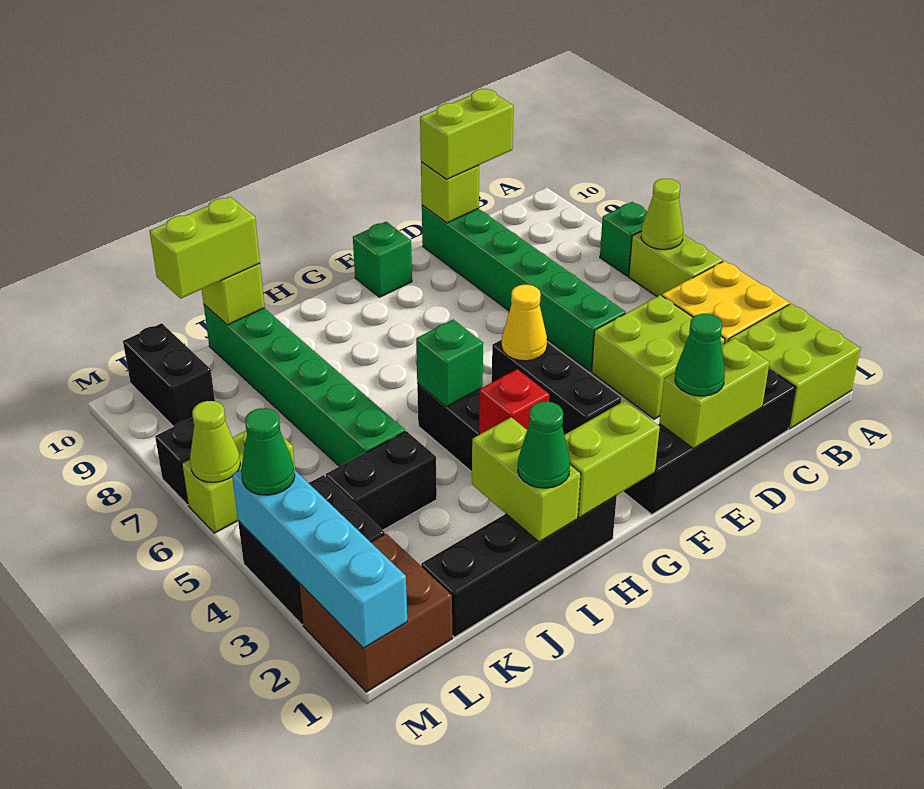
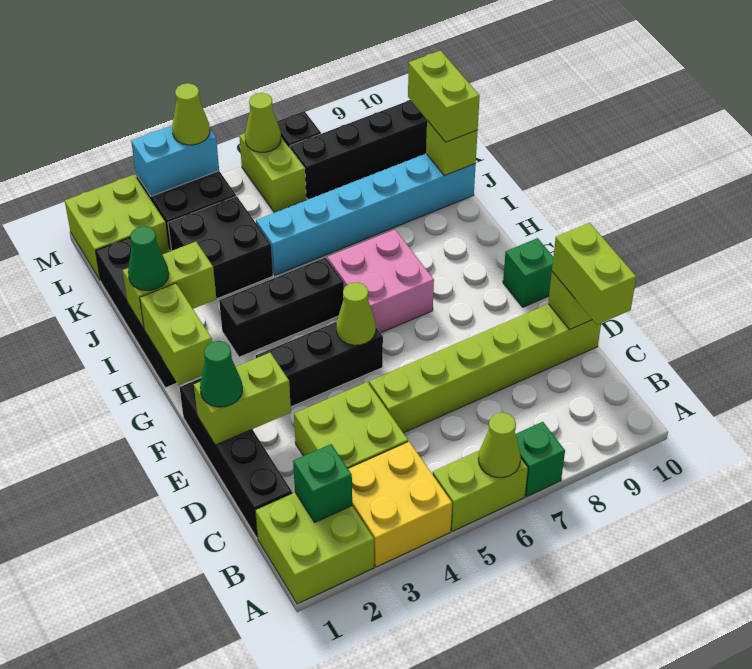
lime brick D1:E1 level 2 -> lime brick E1:E2 level 2
green brick D5:D10 level 1 -> lime brick D5:D10 level 1
yellow cone F5 level 2 -> lime cone F5 level 2
none -> pink brick G6:H7 level 1
red brick H3 level 2 -> none
green brick H5 level 2 -> green brick B2 level 2
black brick J4:K4 level 1 -> black brick J3:K4 level 1
green brick J5:J10 level 1 -> cyan brick J5:J10 level 1
brown brick L1:M2 level 1 -> lime brick L1:M2 level 1
black brick L9:L10 level 1 -> black brick L7:L10 level 1
cyan brick M1:M4 level 2 -> cyan brick M3:M4 level 2
green cone M4 level 3 -> lime cone M4 level 3

